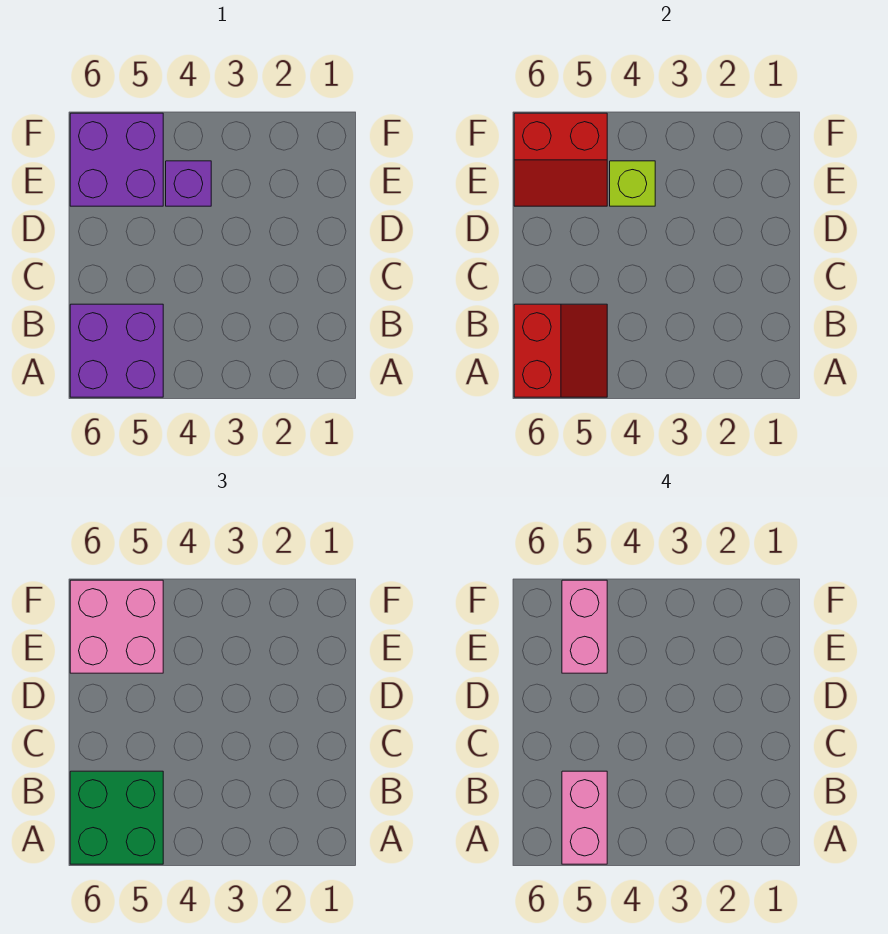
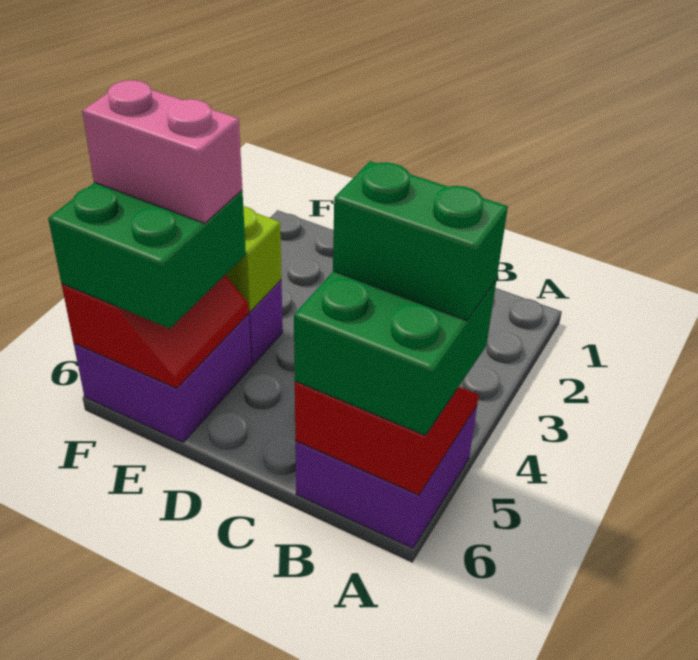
pink brick A5:B5 level 4 -> green brick A5:B5 level 4
pink brick E5:F6 level 3 -> green brick E5:F6 level 3

